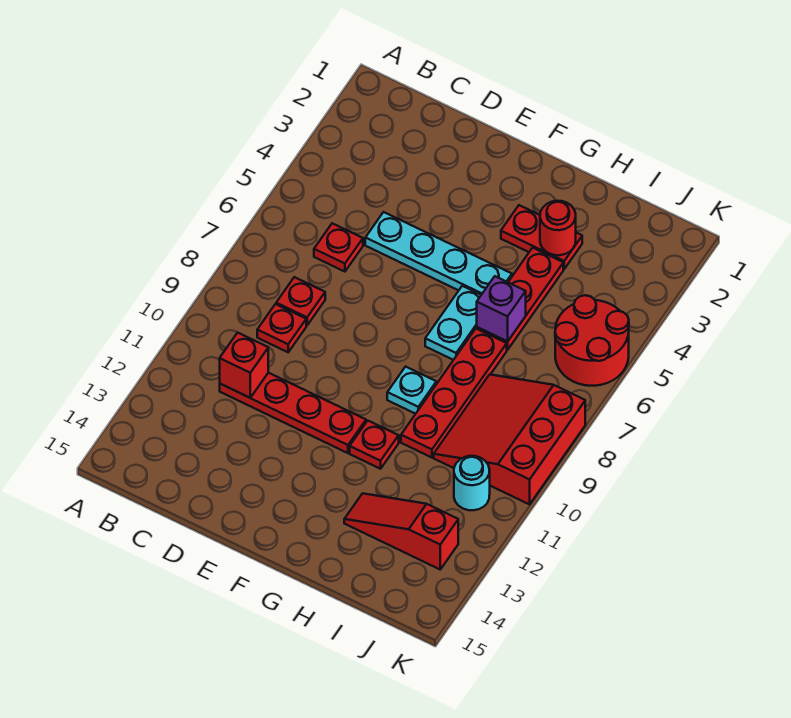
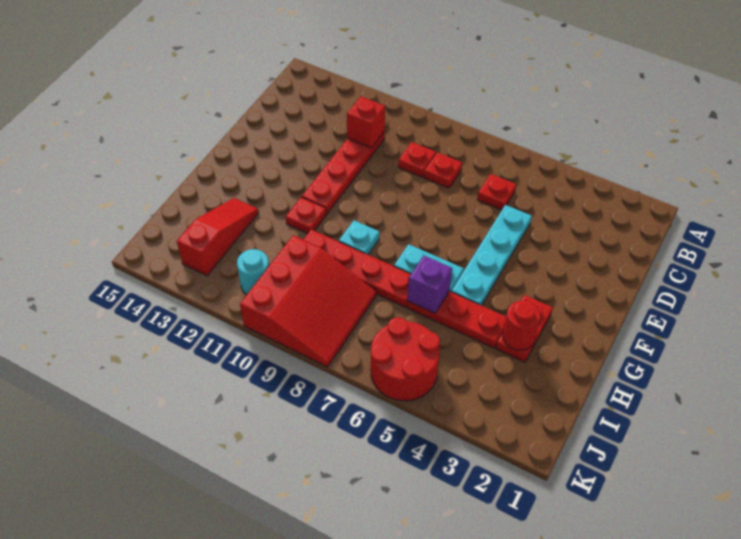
red slope I8:K10 level 1 top K -> red slope I8:K10 level 1 top 10

